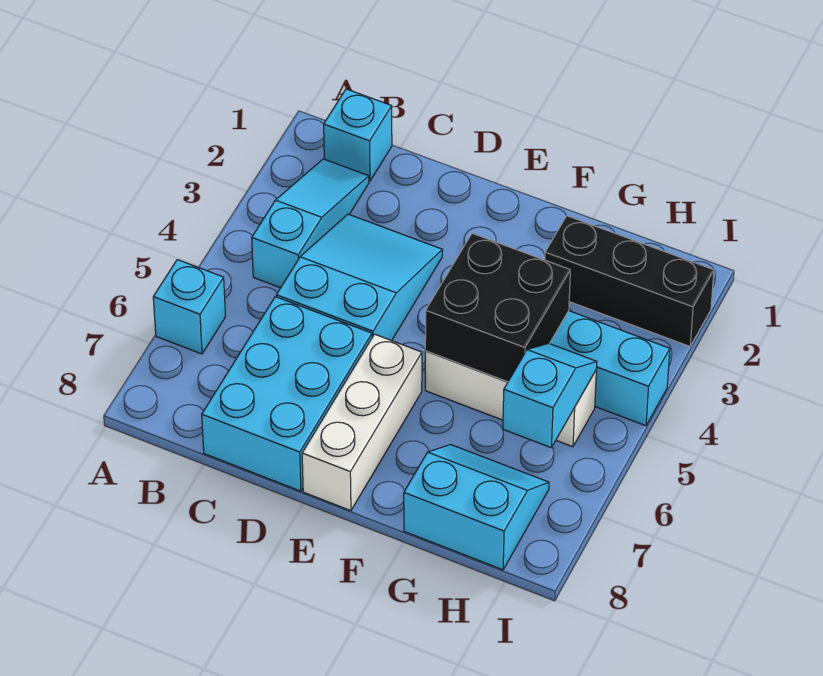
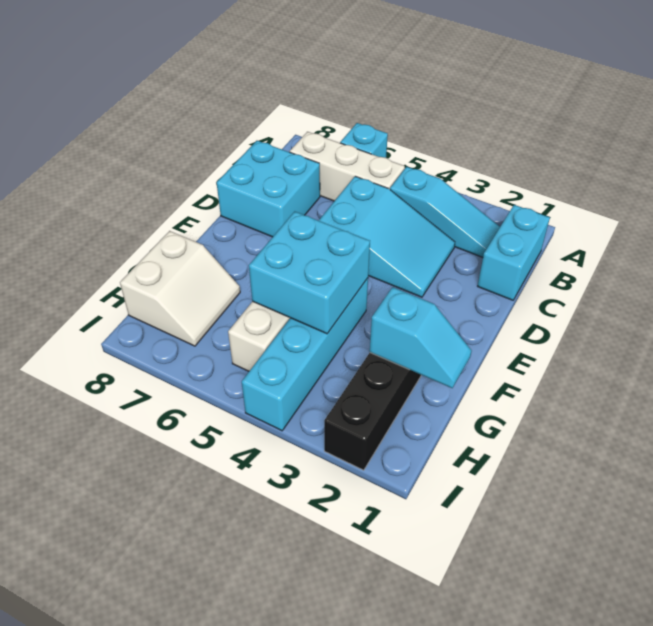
cyan brick B1 level 1 -> cyan brick B1:C1 level 1
cyan brick C6:D8 level 1 -> cyan brick C7:D8 level 1
white brick E6:E8 level 1 -> white brick B5:B7 level 1
black brick F4:G5 level 2 -> cyan brick F4:G5 level 2
cyan slope G7:H8 level 1 top 8 -> white slope G7:H8 level 1 top 8
cyan slope H5:H6 level 2 top 6 -> cyan slope G1:G2 level 2 top 2

